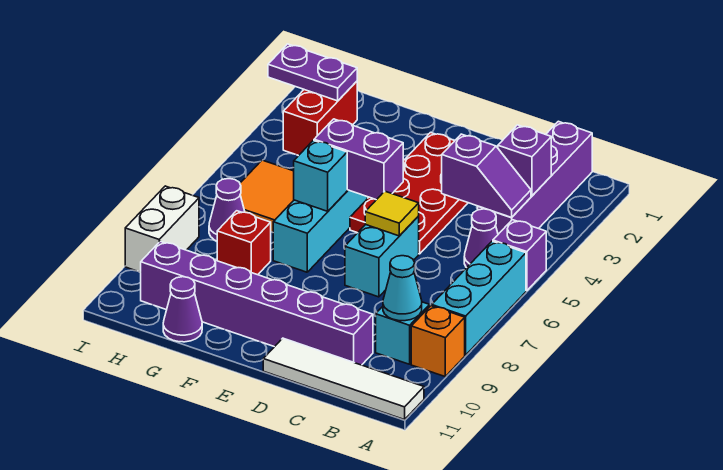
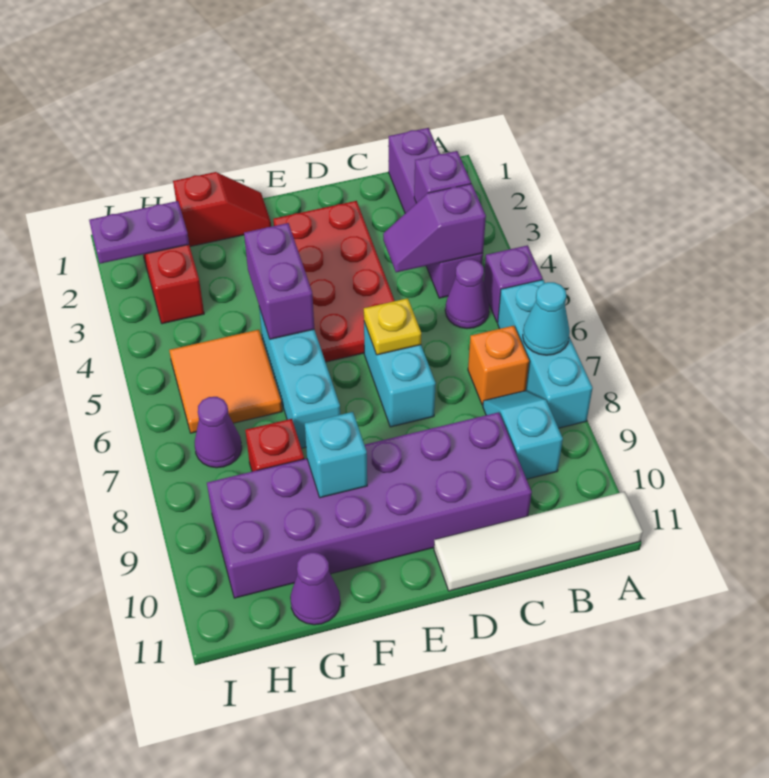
orange brick A9 level 1 -> orange brick B7 level 1
purple slope B4:C4 level 2 top C -> purple slope B4:C4 level 2 top B
cyan cone B9 level 2 -> cyan cone A7 level 2
purple brick C10:H10 level 1 -> purple brick C9:H10 level 1
yellow tile D6 level 2 -> yellow plate D6 level 2
purple brick E5:F5 level 2 -> purple brick F4:F5 level 2
none -> red slope F1:G1 level 1 top G
cyan brick F6 level 2 -> cyan brick F9 level 2
white brick I8:I9 level 1 -> none

